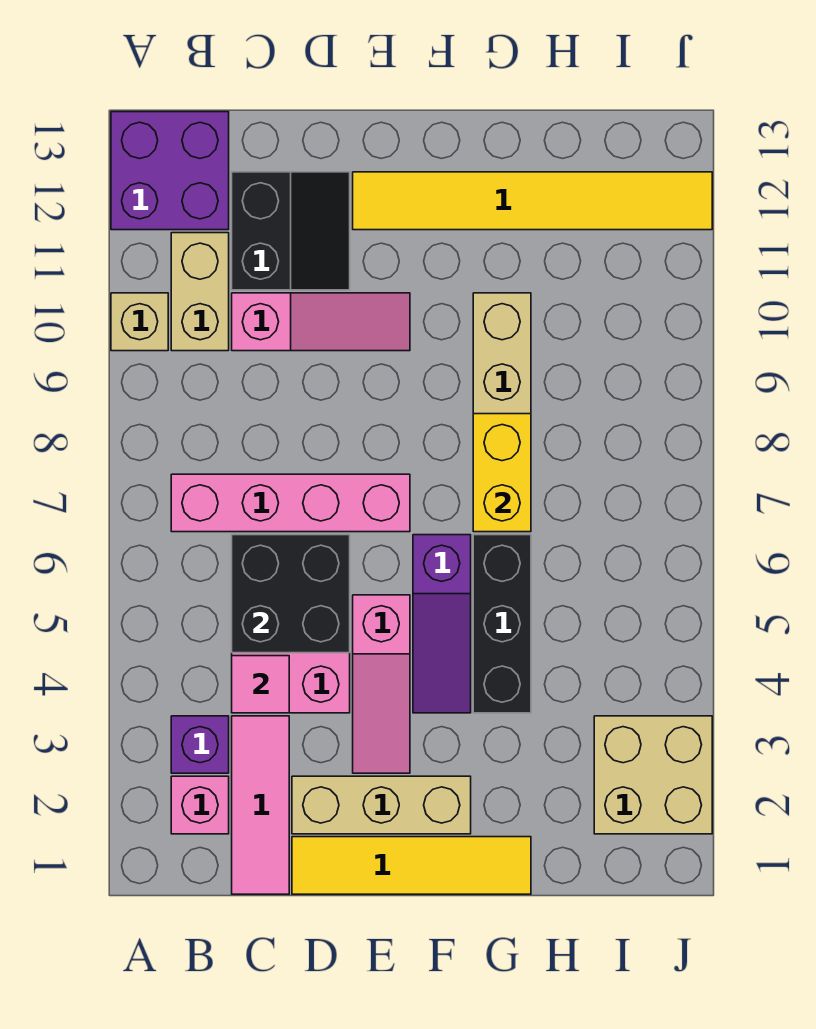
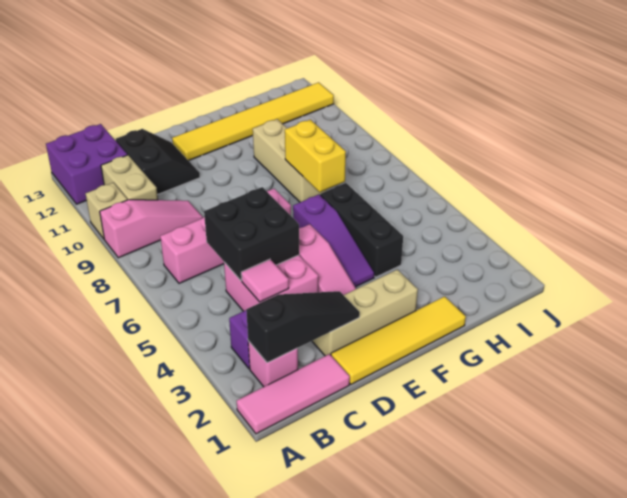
none -> black slope B2:D2 level 2 top B
pink tile C1:C3 level 1 -> pink tile A1:C1 level 1
pink slope C10:E10 level 1 top C -> pink slope A9:C9 level 1 top A
tan brick I2:J3 level 1 -> none

